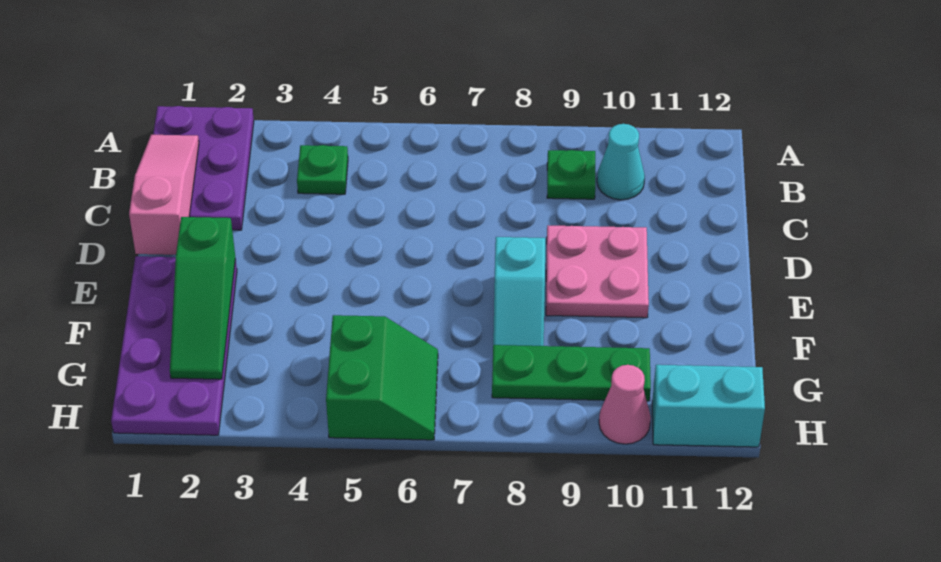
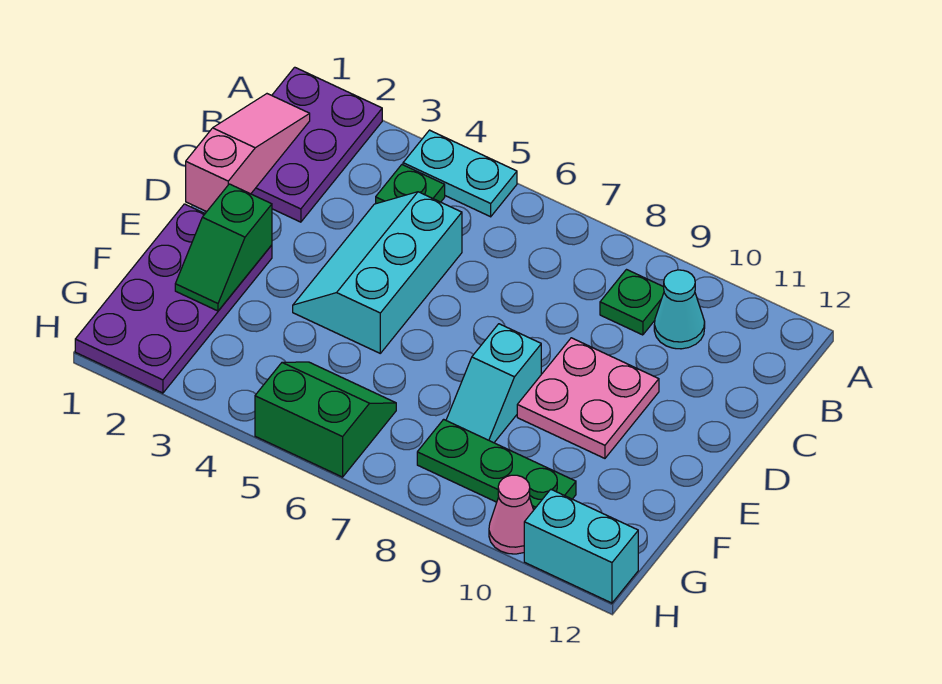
none -> cyan plate A4:A5 level 1
none -> cyan slope C4:E5 level 1 top 5
green slope E2:G2 level 2 top E -> green slope E2:F2 level 2 top E
green slope G5:H6 level 1 top 5 -> green slope G5:H6 level 1 top H

